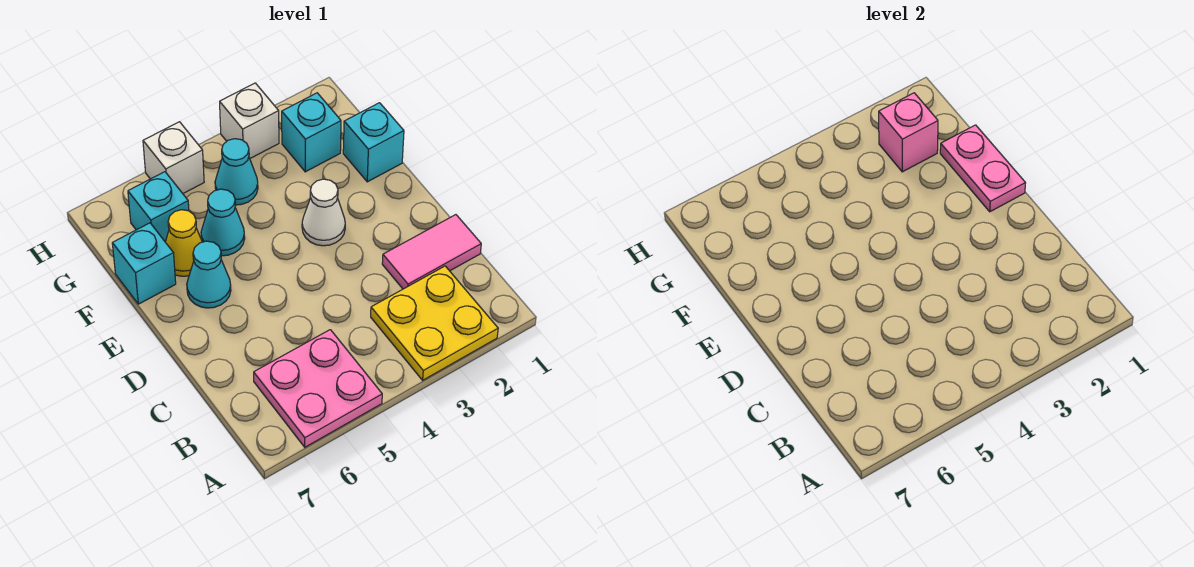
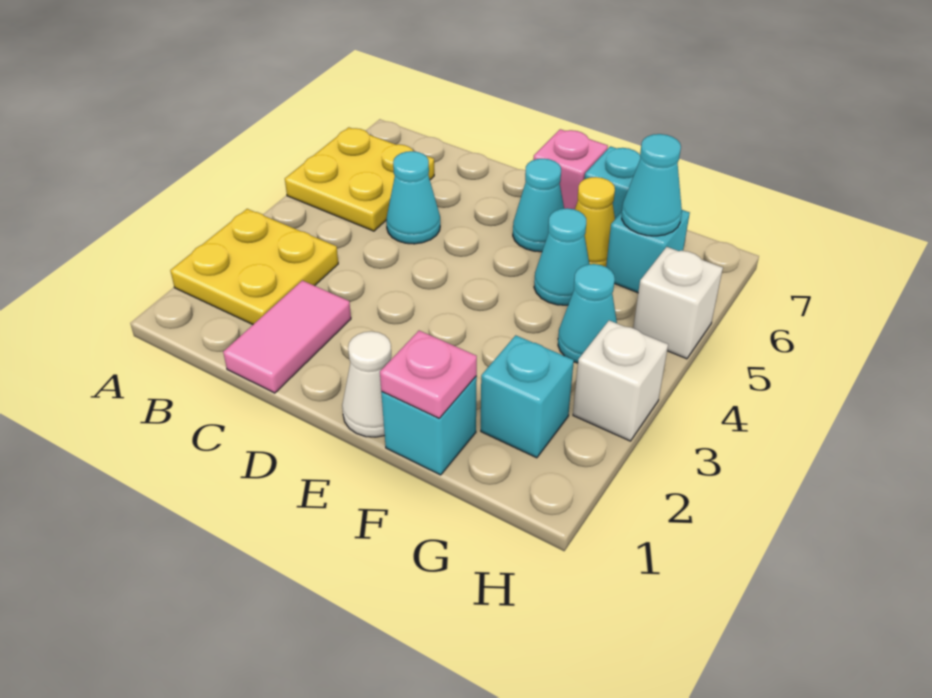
pink plate A5:B6 level 1 -> yellow plate A5:B6 level 1
none -> cyan cone C5 level 1
pink plate E1:F1 level 2 -> pink plate F1 level 2
white cone E3 level 1 -> white cone E1 level 1
pink brick G2 level 2 -> pink brick E7 level 1
none -> cyan cone G6 level 2

